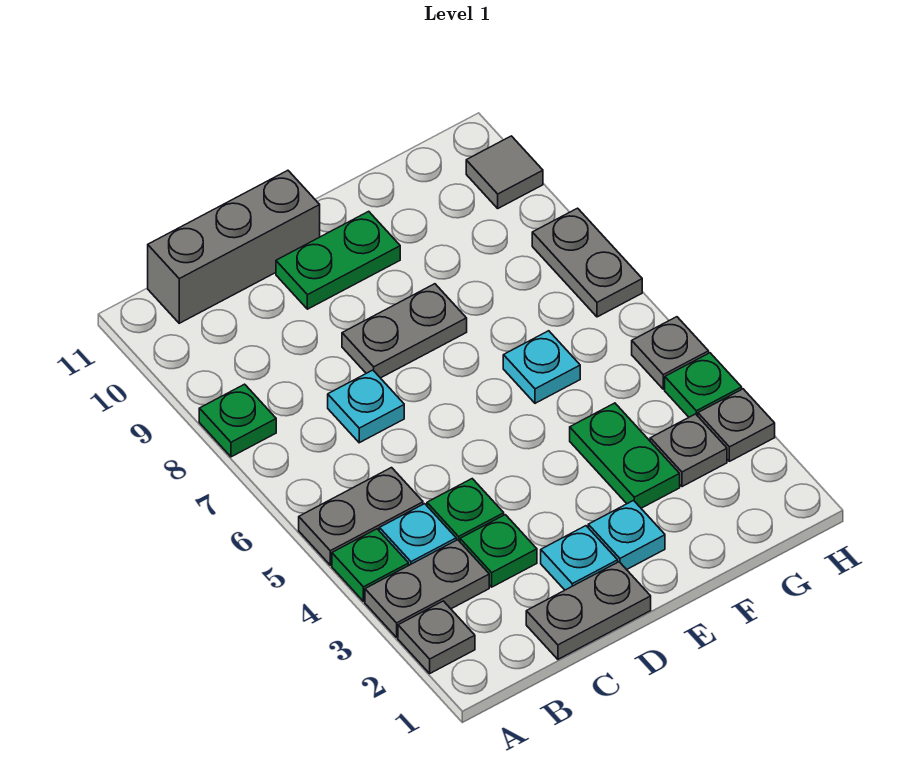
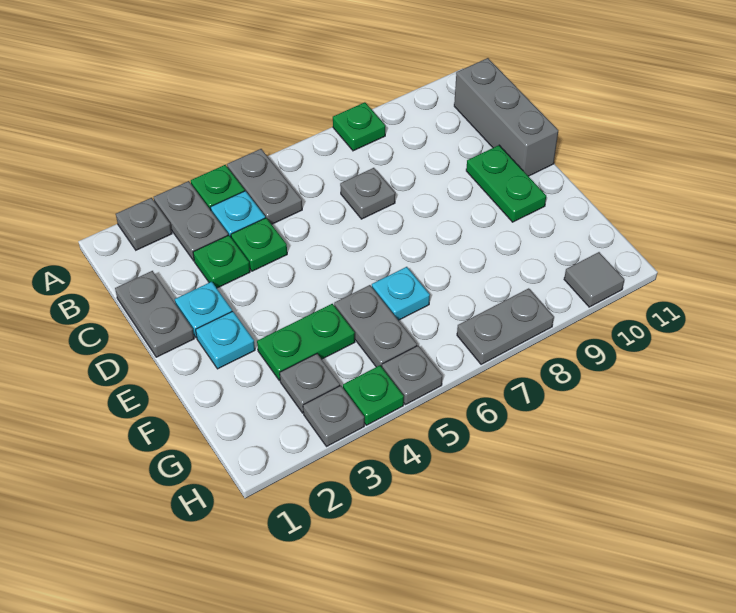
cyan plate C7 level 1 -> grey plate C7 level 1
grey plate D8:E8 level 1 -> grey plate F5:G5 level 1

